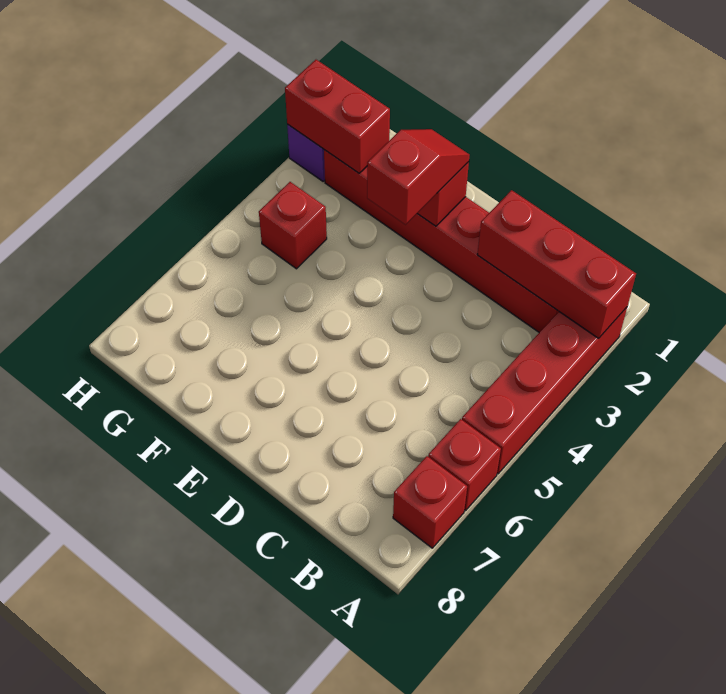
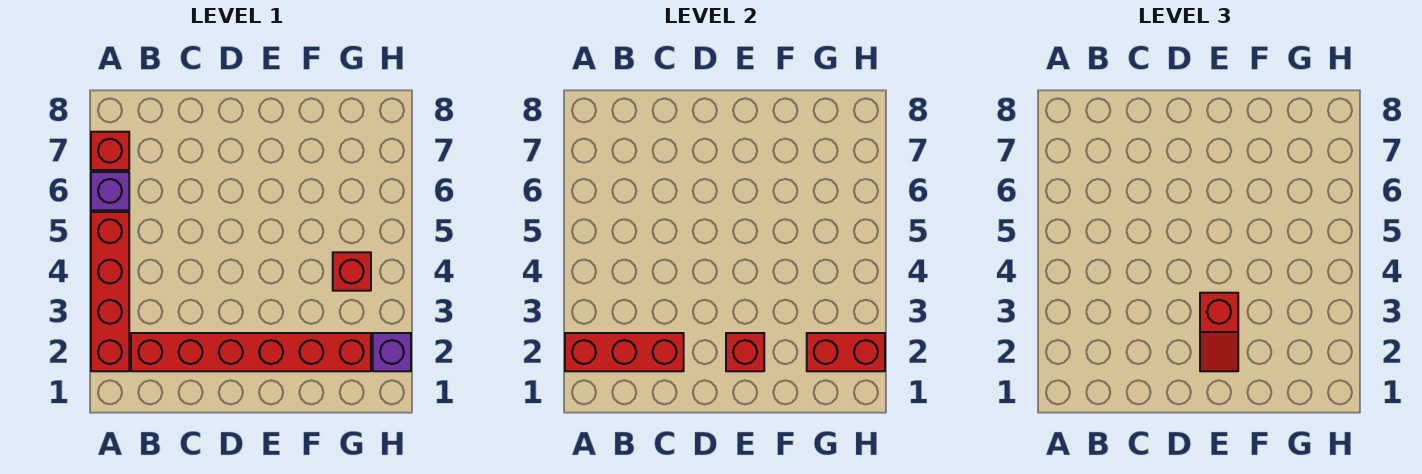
red brick A6 level 1 -> purple brick A6 level 1

